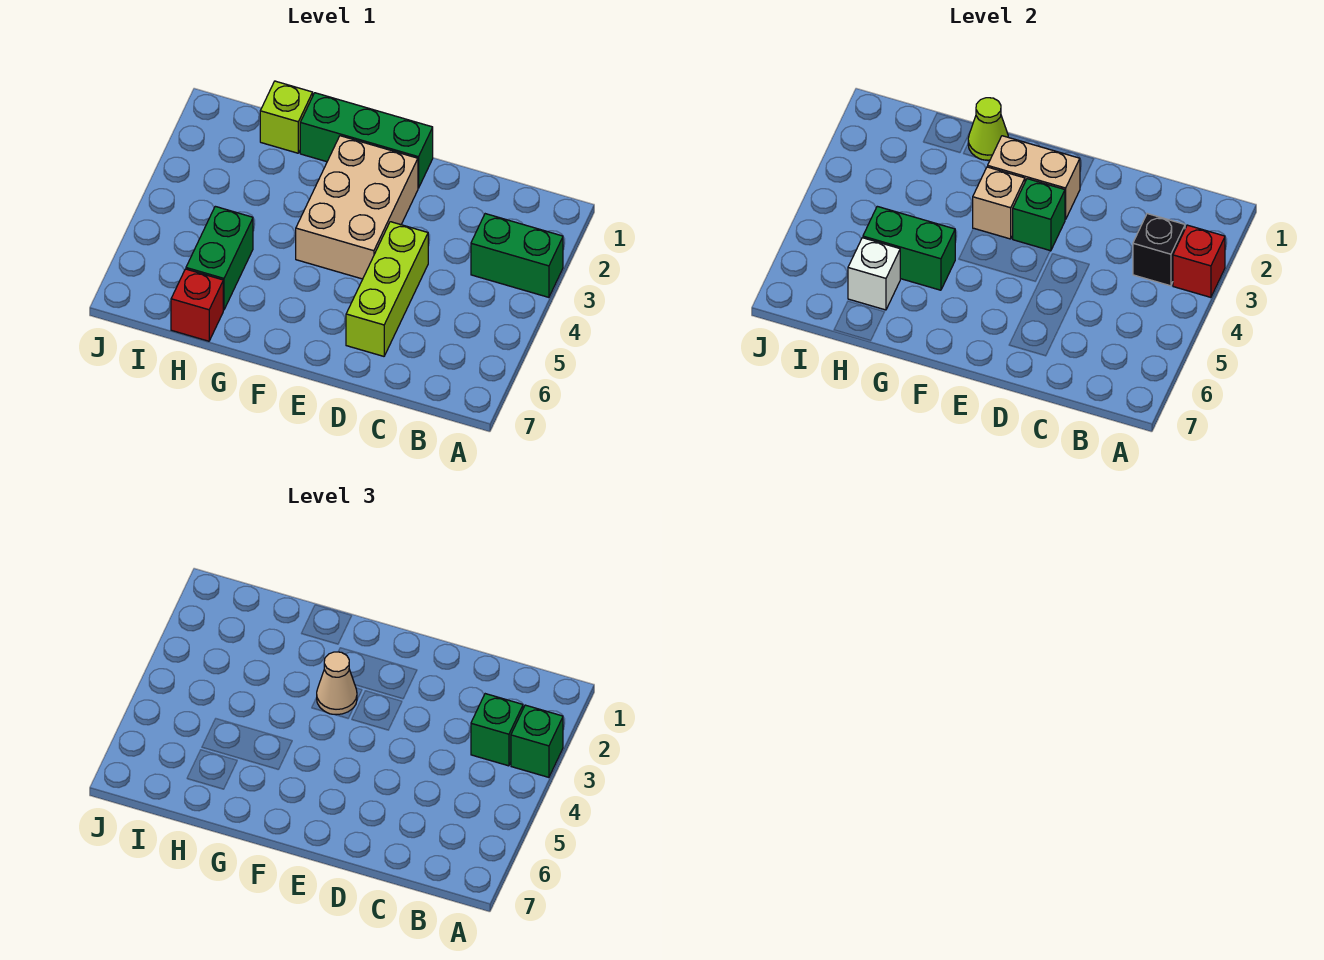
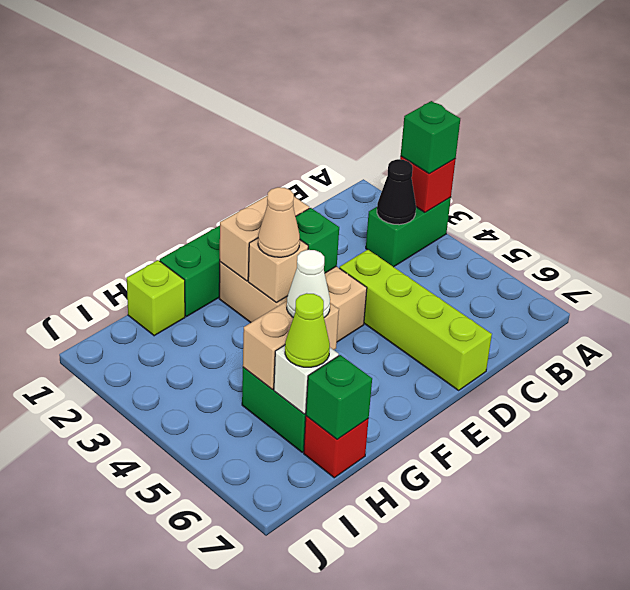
black brick B3 level 2 -> black cone B3 level 2
green brick B3 level 3 -> green brick H7 level 2
lime brick D4:D6 level 1 -> lime brick D4:D7 level 1
lime cone G1 level 2 -> lime cone H6 level 3
green brick G5:H5 level 2 -> tan brick G5:H5 level 2
none -> white cone G5 level 3

